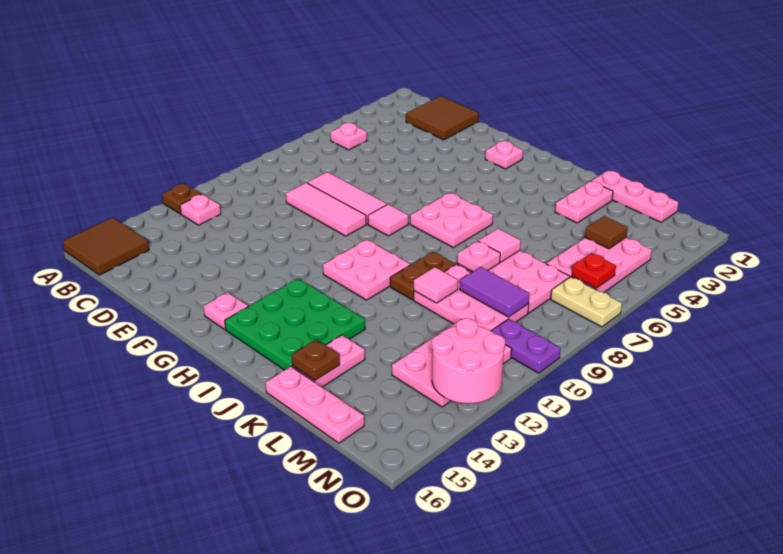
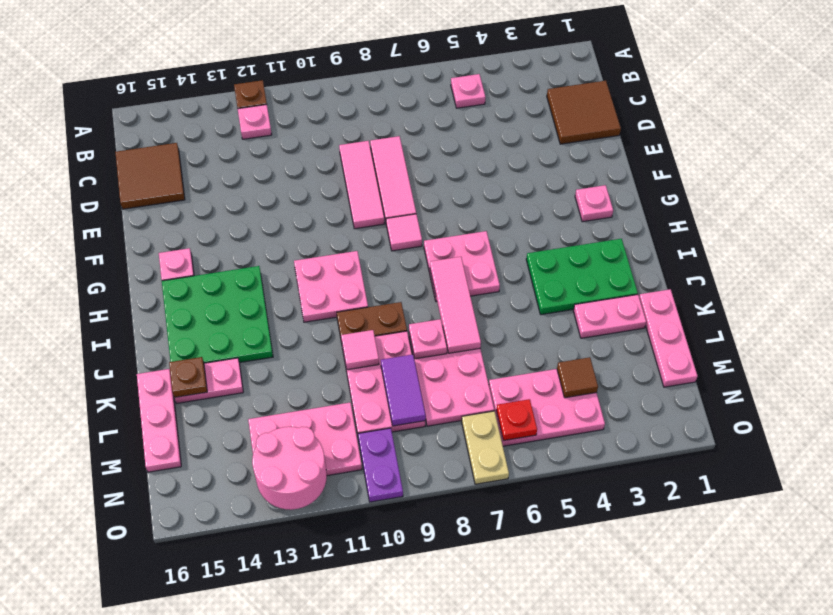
brown tile A15:B16 level 1 -> brown tile C15:D16 level 1
none -> green plate I2:J4 level 1
pink tile K7 level 2 -> pink tile I7:K7 level 2

